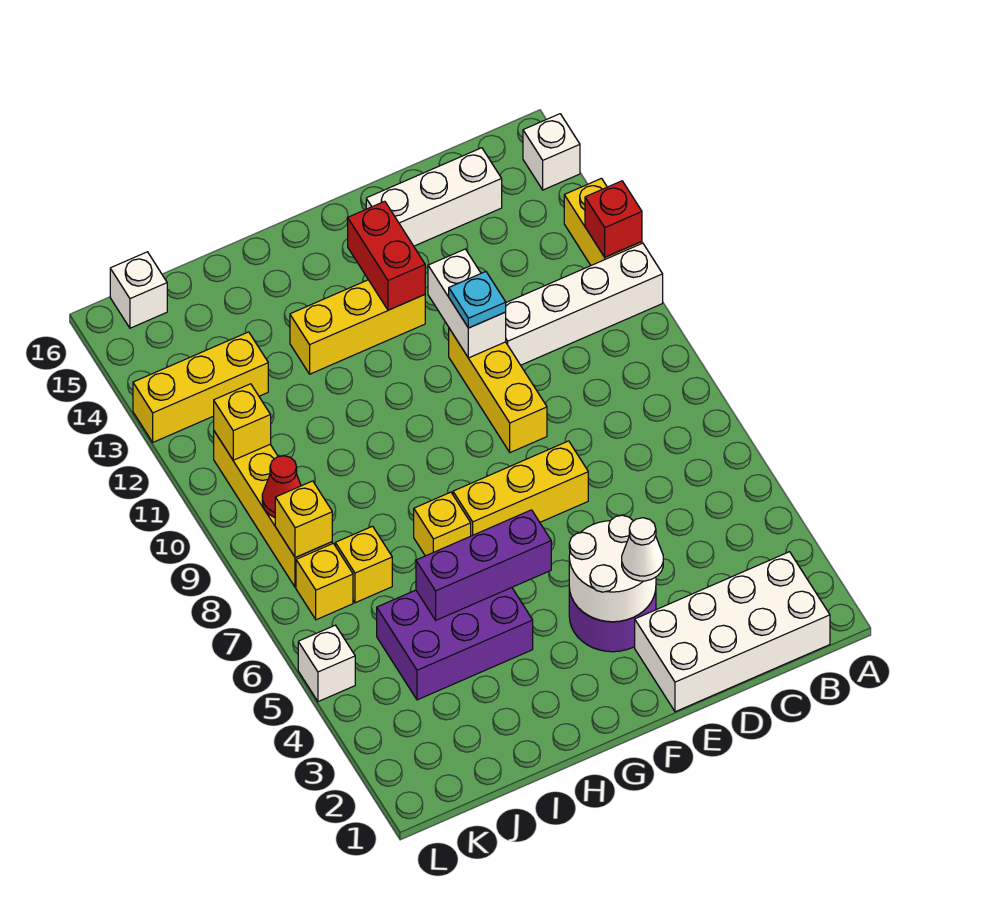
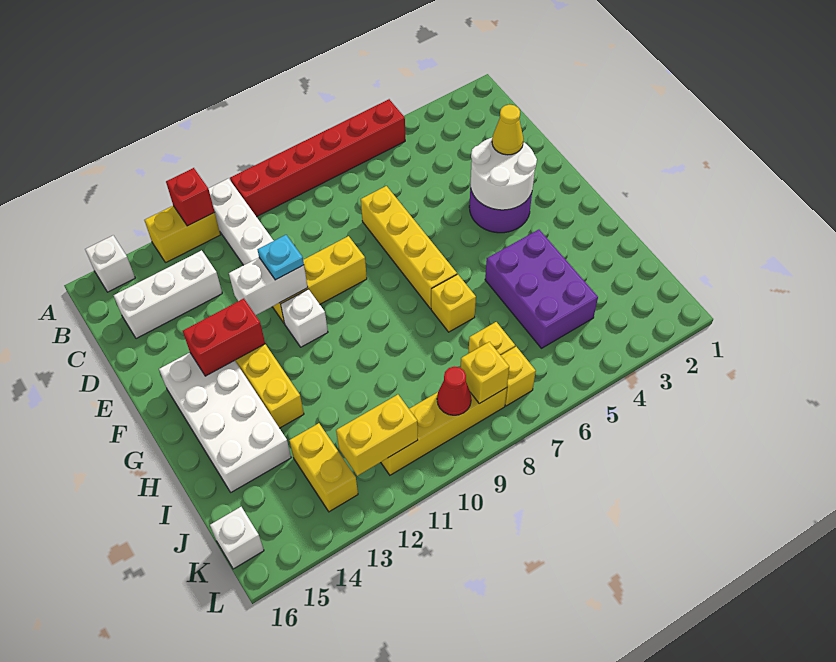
none -> red brick A5:A10 level 1
white brick B1:E2 level 1 -> white brick F14:I15 level 1
white brick C15:E15 level 1 -> white brick C13:C15 level 1
white cone E3 level 3 -> yellow cone E3 level 3
yellow brick E7:G7 level 1 -> yellow brick D7:G7 level 1
purple brick G5:I5 level 2 -> none
yellow brick J13:L13 level 1 -> yellow brick J13:K13 level 1
yellow brick K11 level 2 -> yellow brick K11:K12 level 2
white brick L5 level 1 -> white brick F11 level 1

